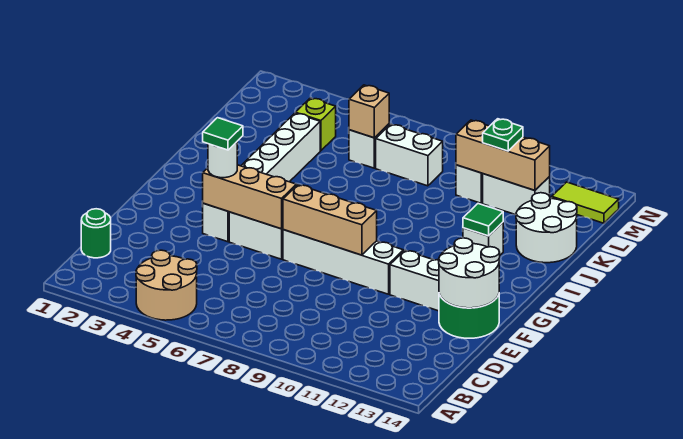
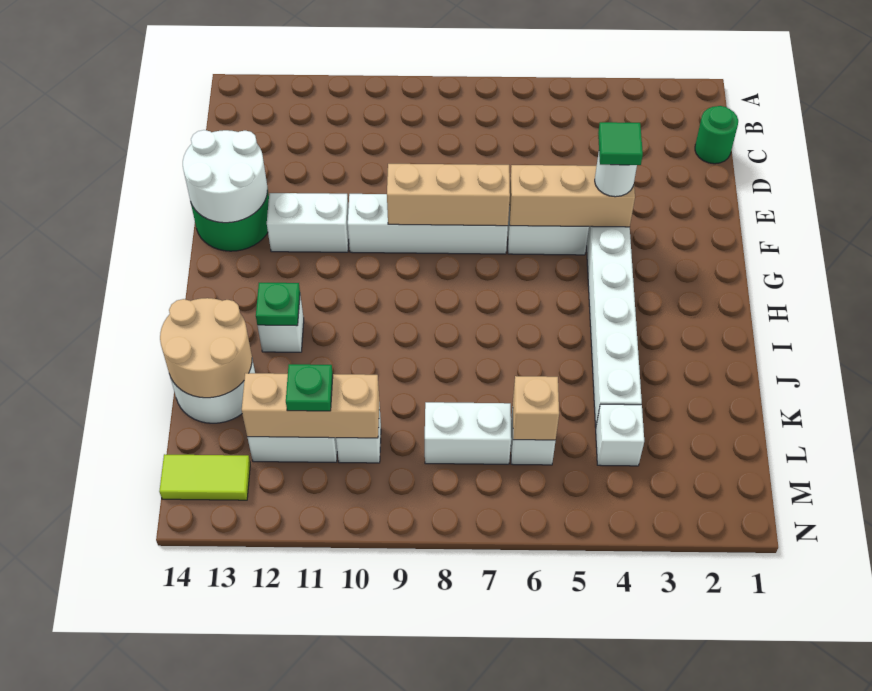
tan round brick A4:B5 level 1 -> tan round brick J13:K14 level 2
green tile I12 level 2 -> green plate I12 level 2
lime brick L4 level 1 -> white brick L4 level 1

